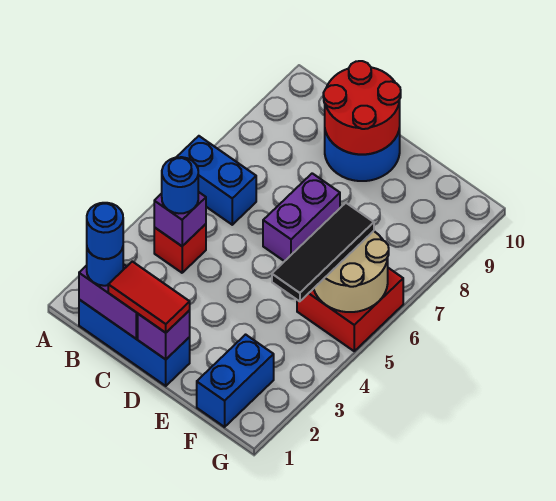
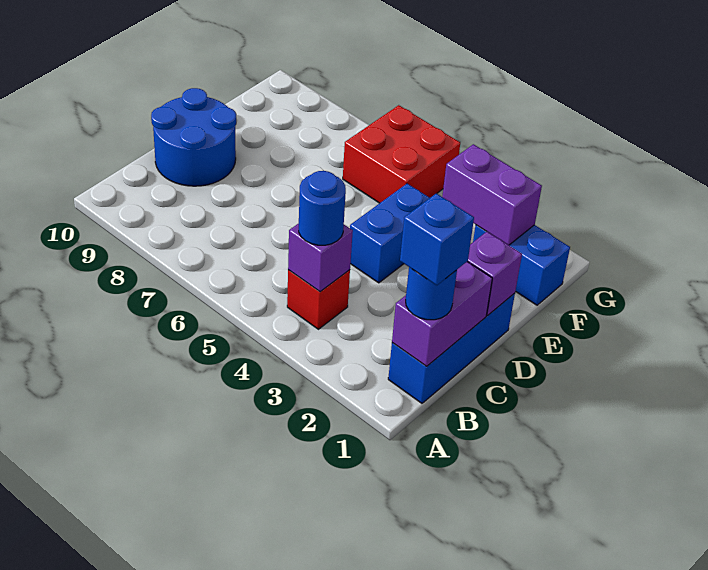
blue brick A6:B6 level 1 -> blue brick D4:E4 level 1
blue round brick B1 level 4 -> blue brick B1 level 4
red tile C1:D1 level 3 -> none
red round brick C9:D10 level 2 -> none
purple brick D6:D7 level 1 -> purple brick F2:F3 level 2
black tile F4:F6 level 3 -> none
tan round brick F5:G6 level 2 -> none

